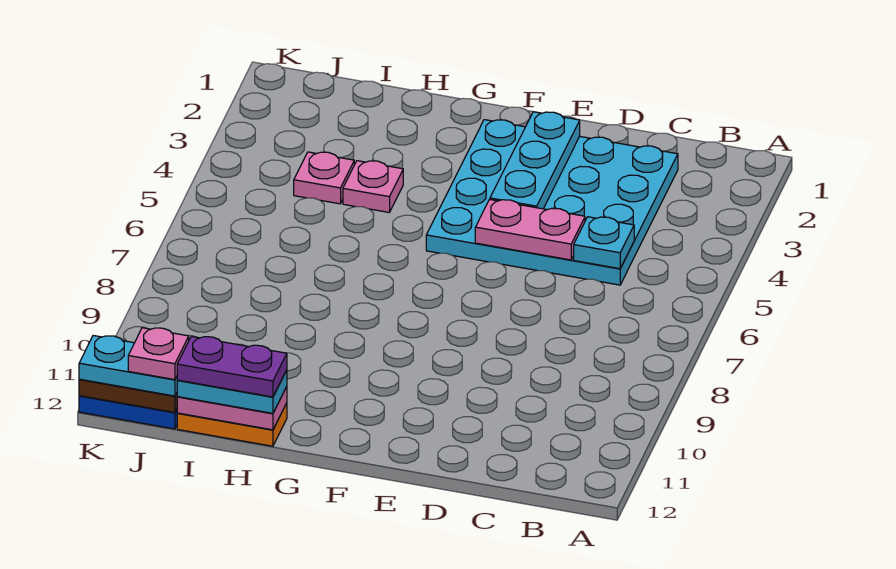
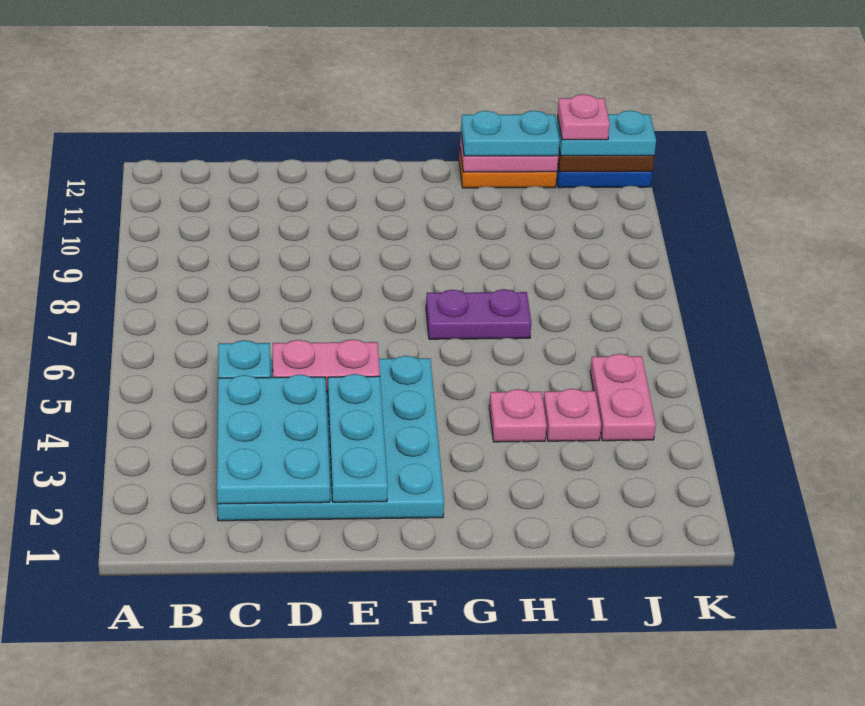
none -> cyan plate C2:D4 level 2
purple plate H12:I12 level 4 -> purple plate G7:H7 level 1
none -> pink plate J4:J5 level 1

